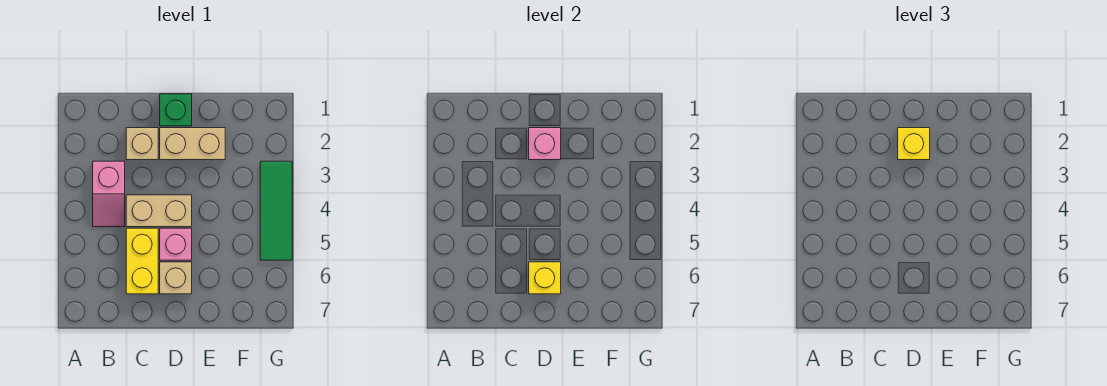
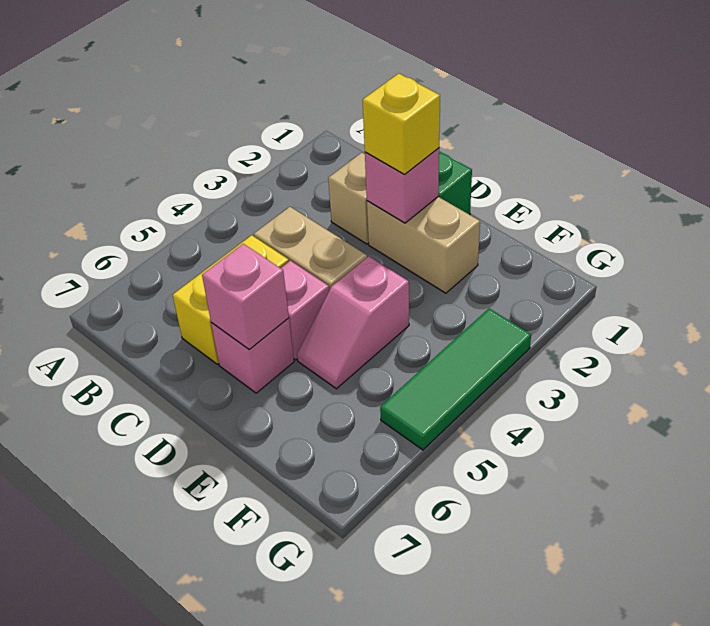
pink slope B3:B4 level 1 top 3 -> pink slope E4:E5 level 1 top 4
tan brick D6 level 1 -> pink brick D6 level 1
yellow brick D6 level 2 -> pink brick D6 level 2

